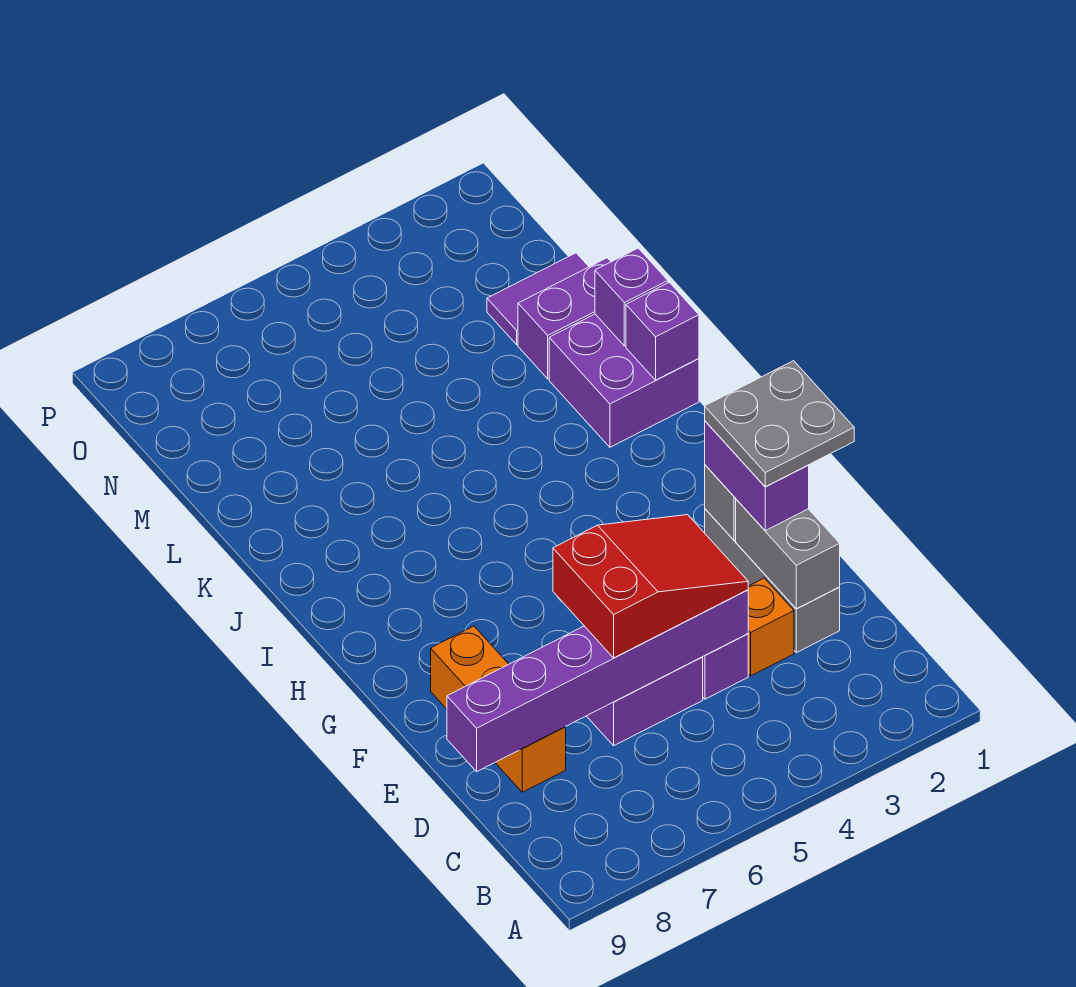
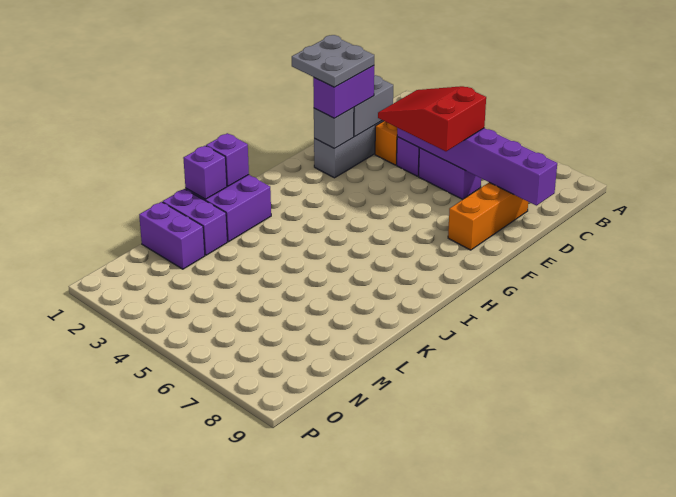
purple tile M1:M2 level 1 -> purple brick M1:M2 level 1

